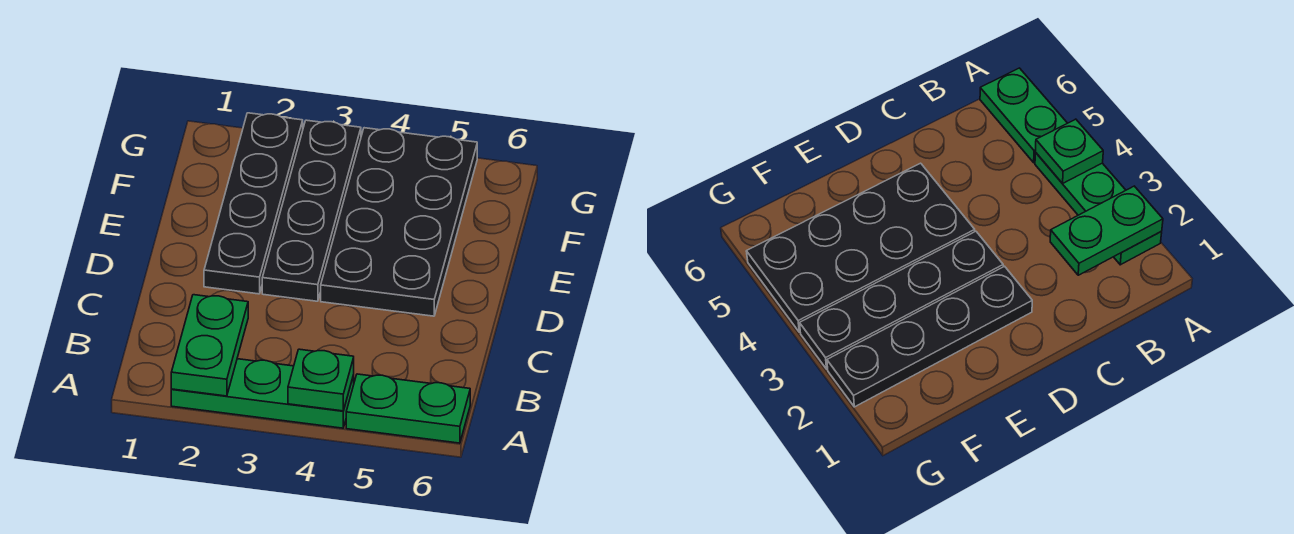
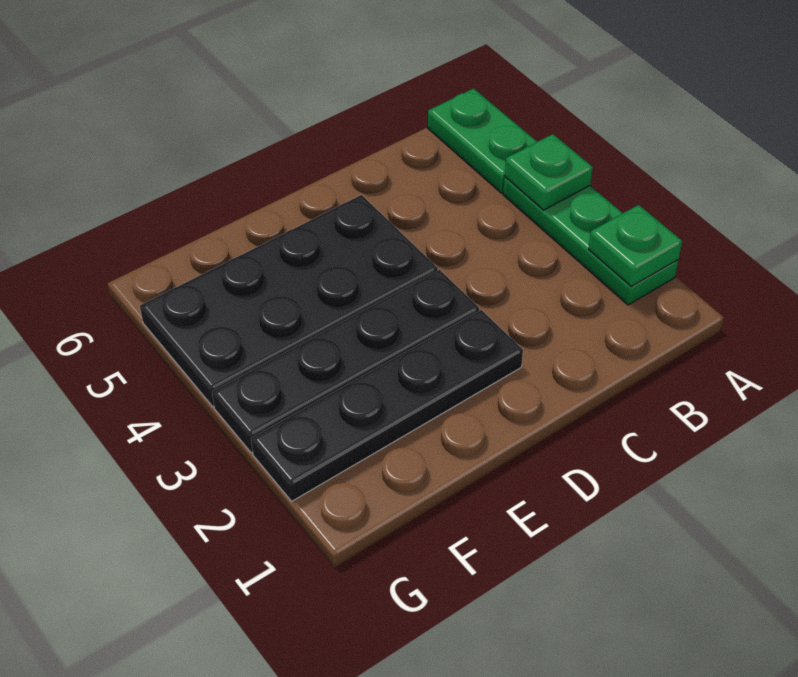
green plate A2:B2 level 2 -> green plate A2 level 2

